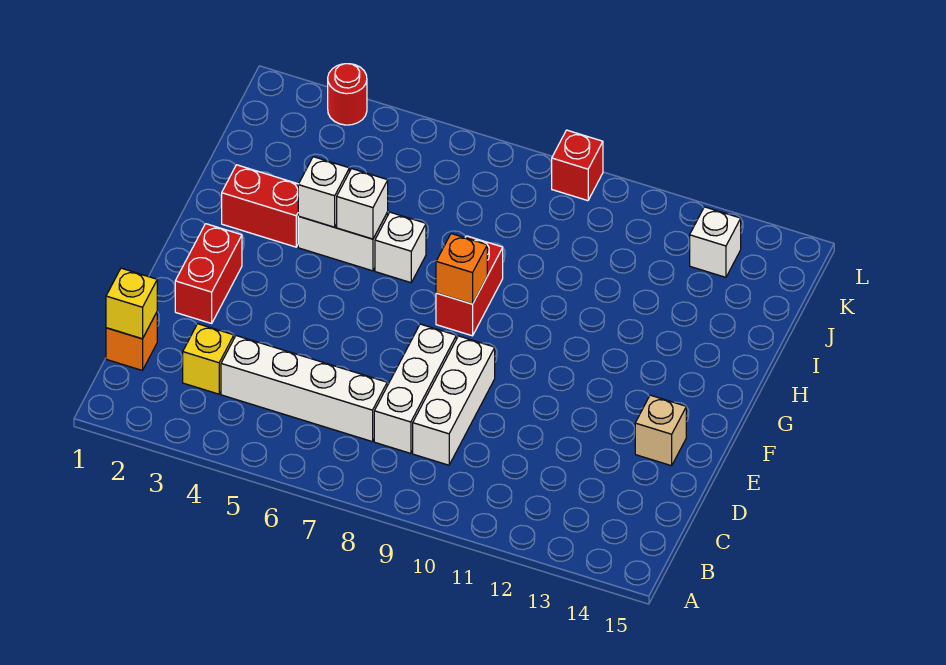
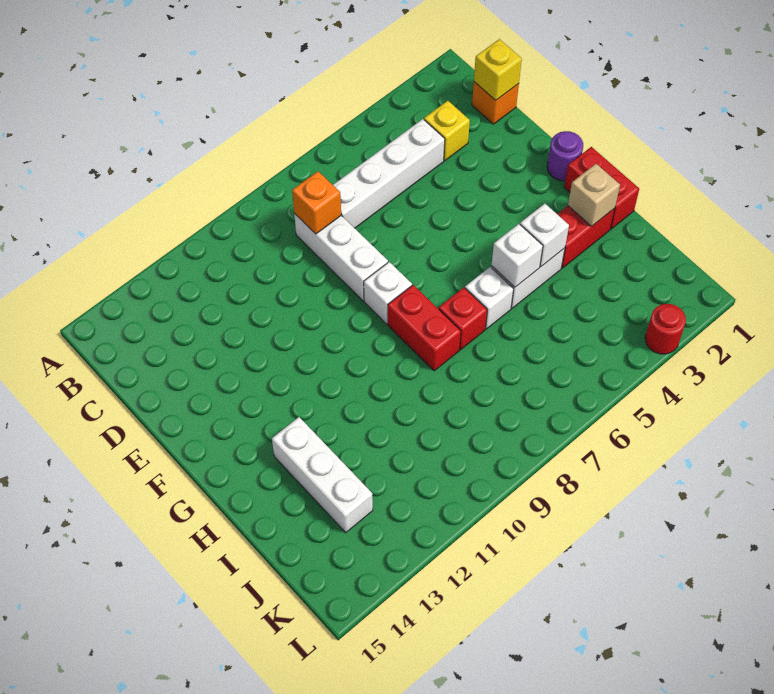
white brick C9:E9 level 1 -> white brick H13:J13 level 1
red brick E2:F2 level 1 -> red brick G1:H1 level 1
tan brick E14 level 1 -> tan brick H2 level 2
none -> purple round brick F1 level 1
orange brick G8 level 2 -> orange brick C8 level 2
white brick K13 level 1 -> white brick F8 level 1
red brick L9 level 1 -> red brick H7 level 1

